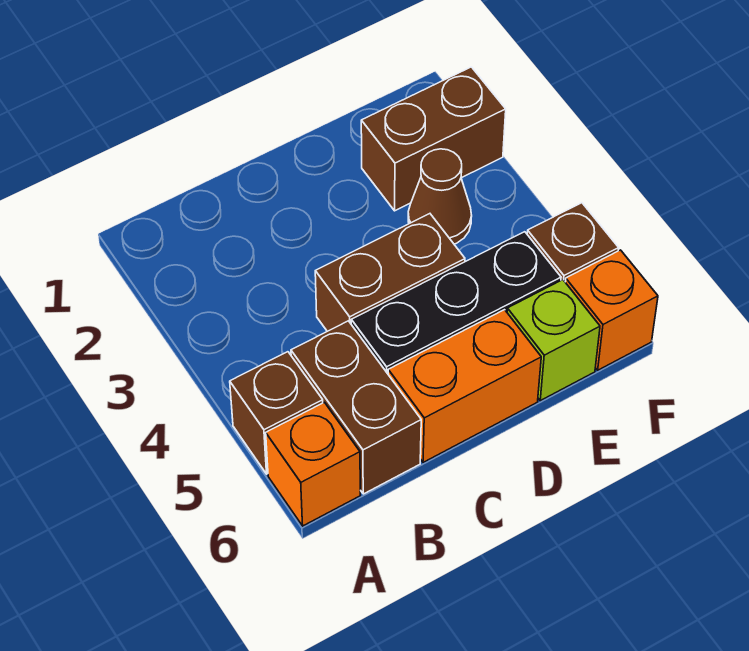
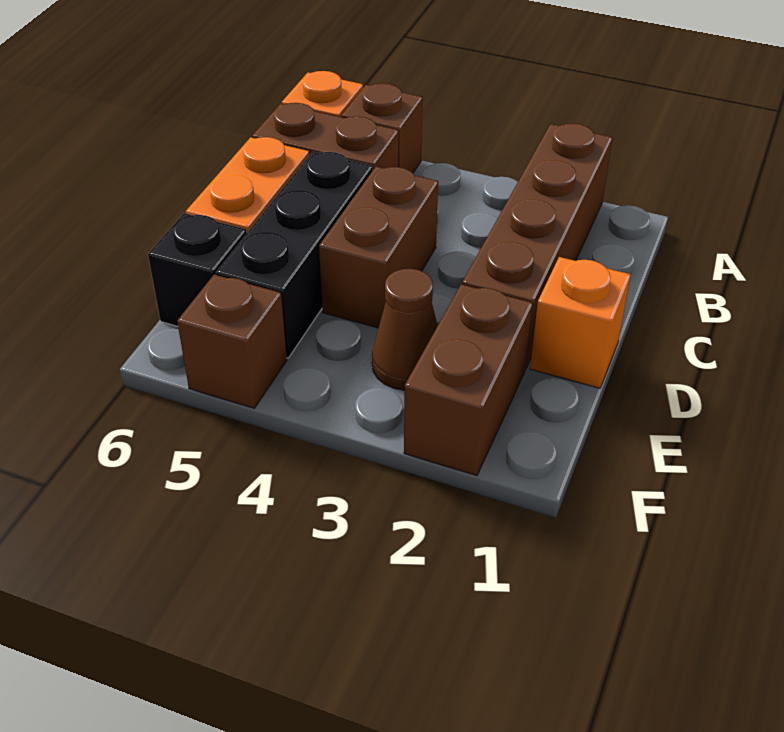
none -> brown brick A2:D2 level 1
lime brick E6 level 1 -> black brick E6 level 1
orange brick F6 level 1 -> orange brick D1 level 1

